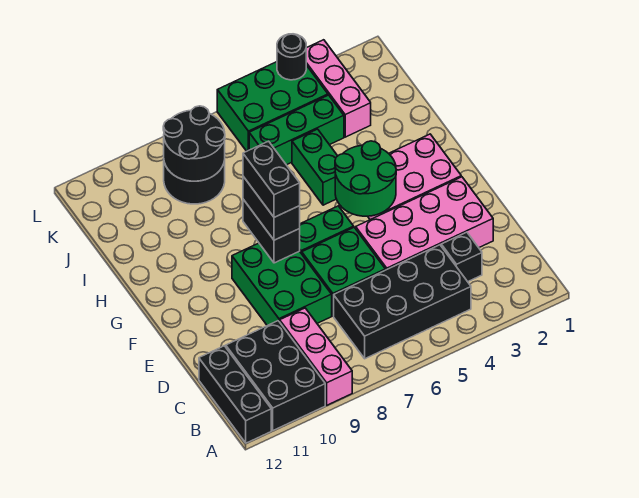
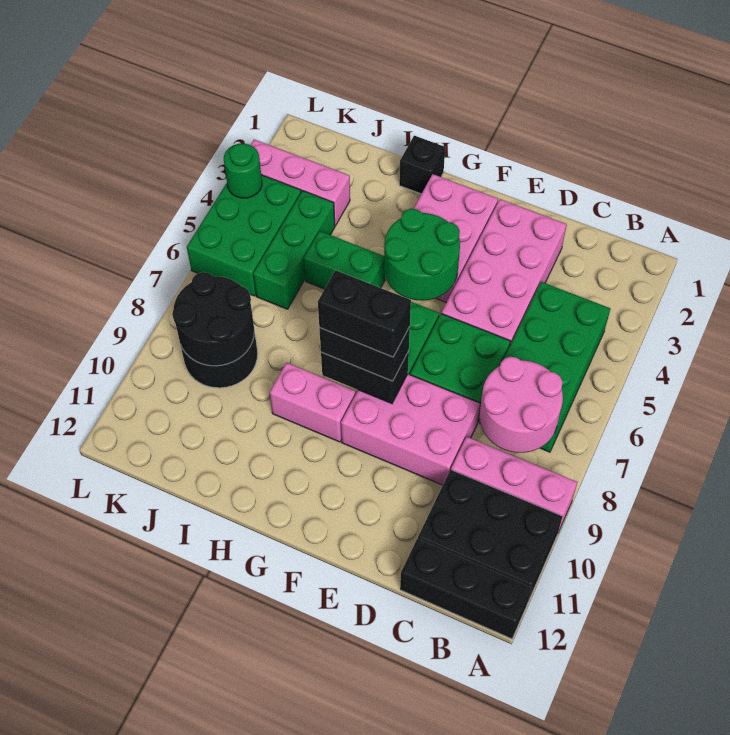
black brick B4:C7 level 1 -> green brick B4:C7 level 1
none -> pink round brick B7:C8 level 2
black brick C3 level 1 -> black brick H1 level 1
green brick D8:F9 level 1 -> pink brick D8:F9 level 1
none -> pink brick G9:H9 level 1
black round brick L4 level 2 -> green round brick L4 level 2

